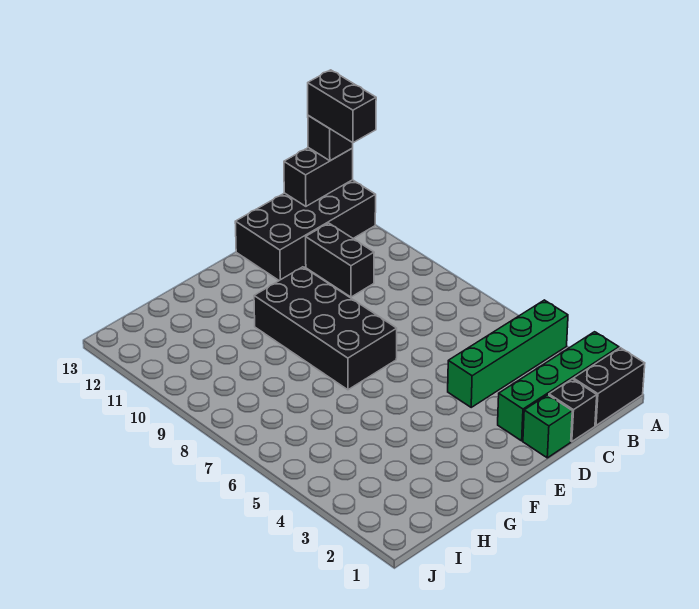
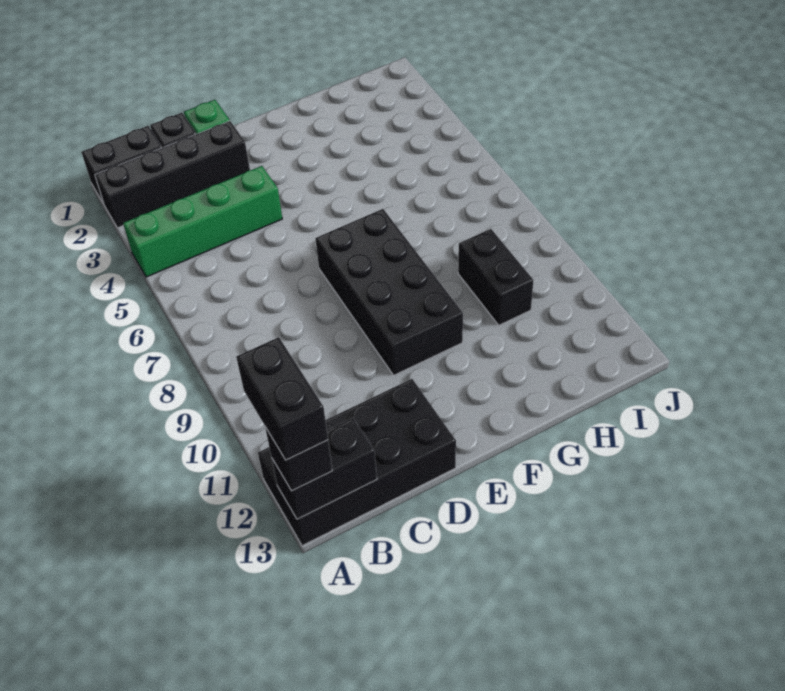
green brick A2:D2 level 1 -> black brick A2:D2 level 1
black brick C10:C11 level 1 -> black brick H9:H10 level 1

